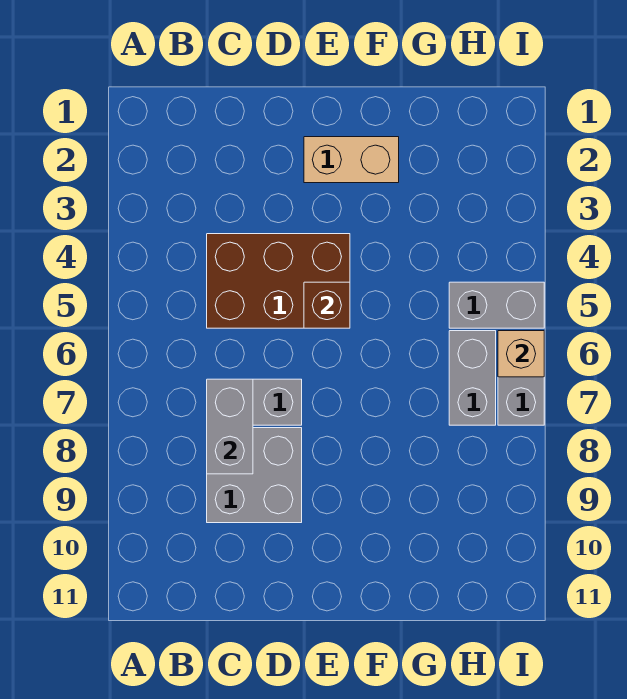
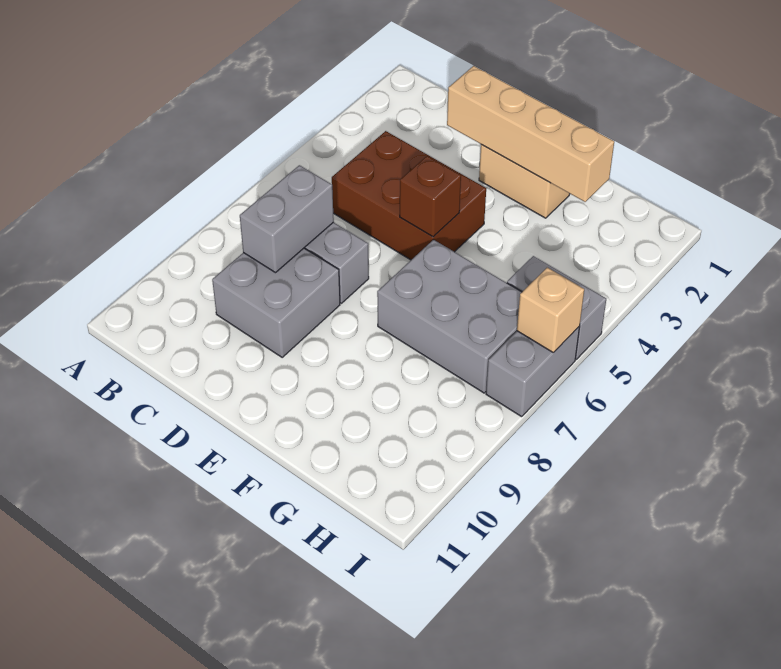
none -> tan brick D2:G2 level 2
grey brick H6:H7 level 1 -> grey brick F6:H7 level 1

